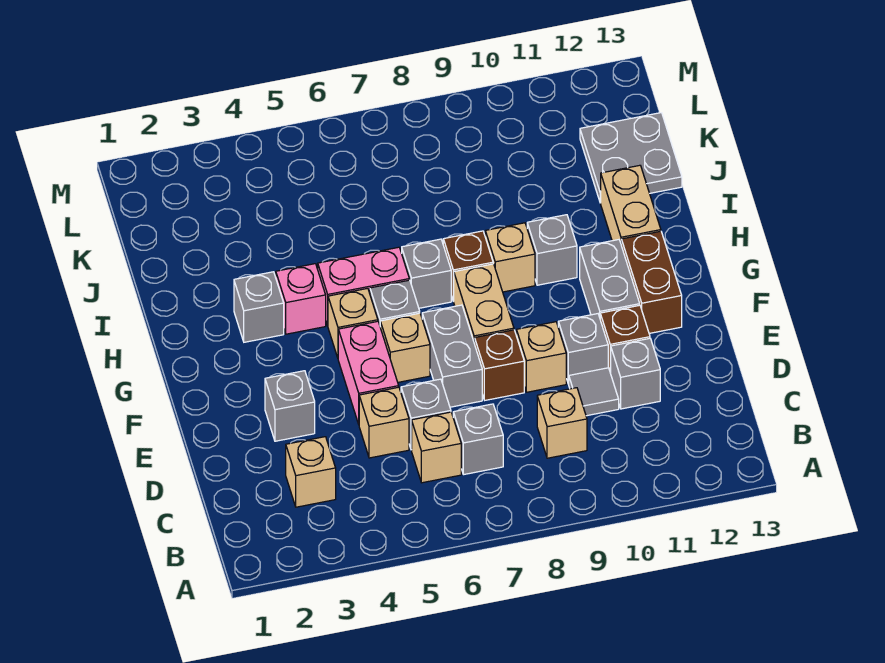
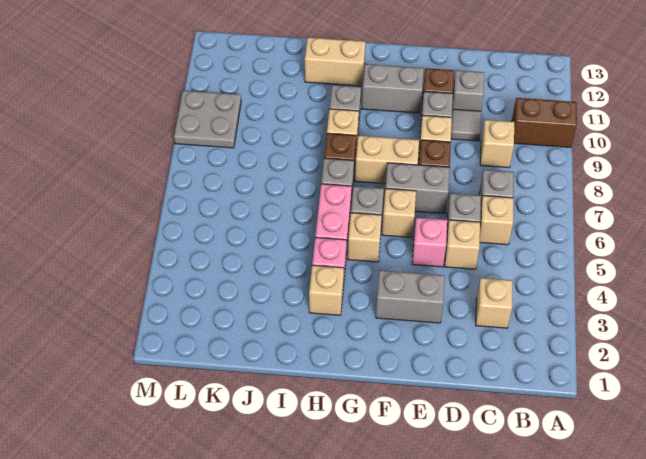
grey brick E3 level 1 -> grey brick E3:F3 level 1
pink brick E5:F5 level 1 -> pink brick E5 level 1
brown brick F12:G12 level 1 -> brown brick A10:B10 level 1
grey brick H3 level 1 -> tan brick H3 level 1
grey plate J12:K13 level 1 -> grey plate L9:M10 level 1

